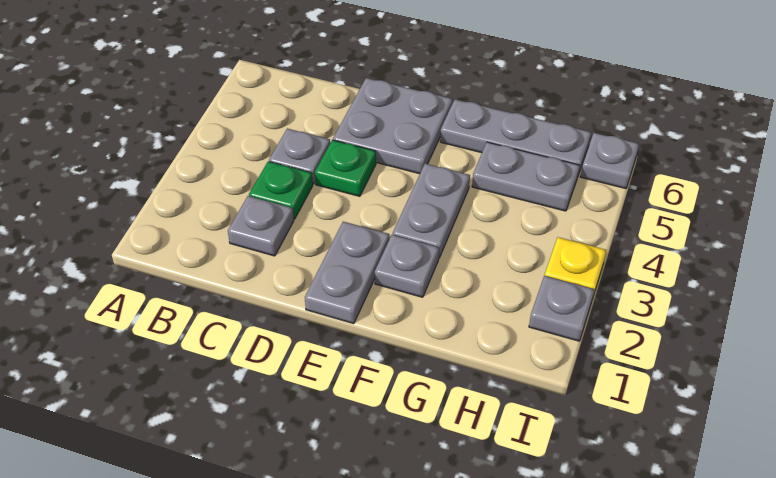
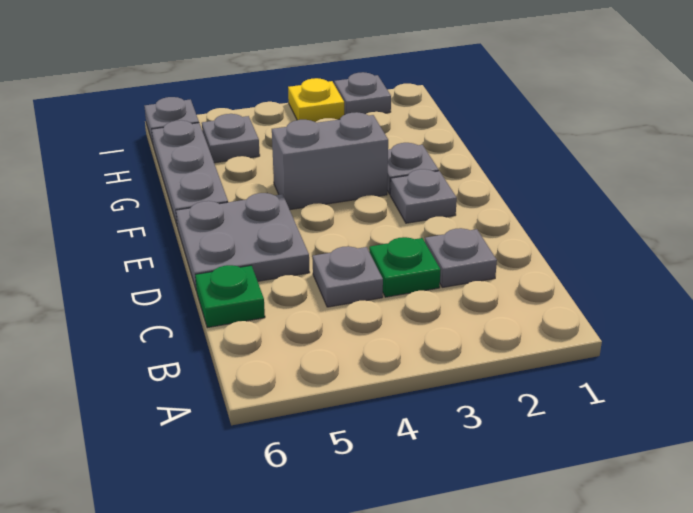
green plate D4 level 1 -> green plate C6 level 1
grey plate E1:E2 level 1 -> grey plate E2 level 1
grey plate F3:F4 level 1 -> grey brick F3:F4 level 1
grey plate G5:H5 level 1 -> grey plate H5 level 1

